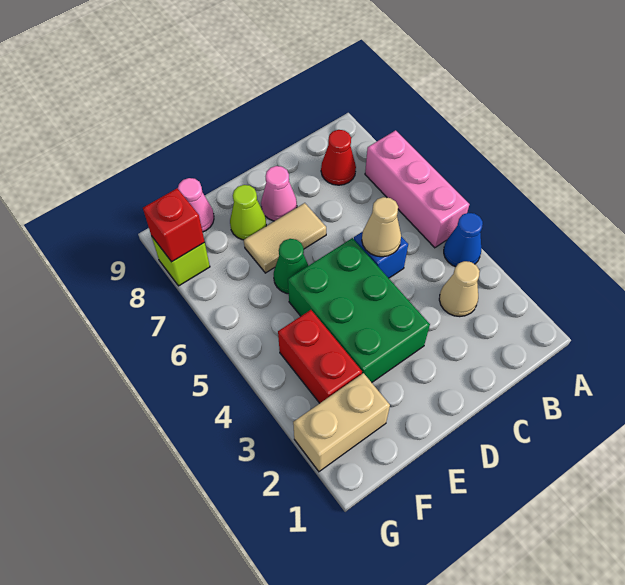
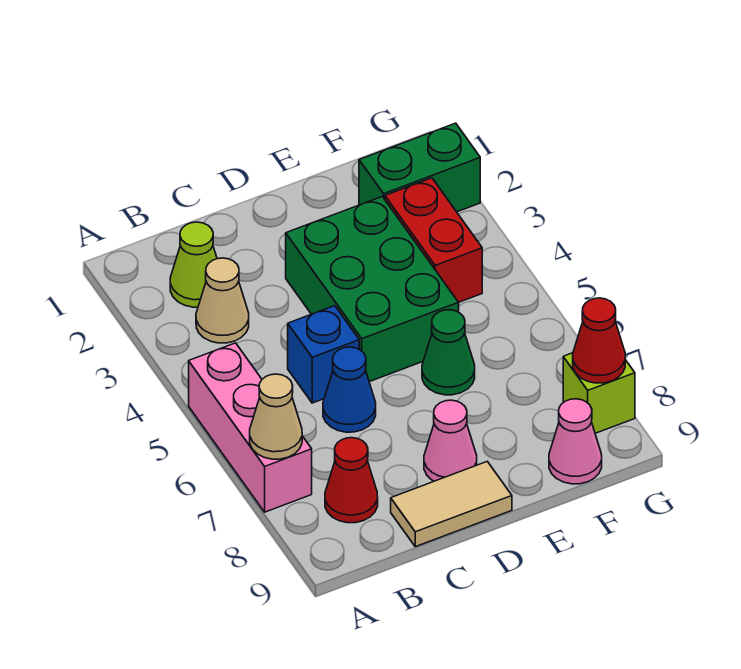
blue cone A4 level 1 -> blue cone C6 level 1
tan cone C5 level 2 -> tan cone A7 level 2
tan tile D7:E7 level 1 -> tan tile C9:D9 level 1
lime cone E8 level 1 -> lime cone B2 level 1
tan brick F2:G2 level 1 -> green brick F2:G2 level 1
red brick G8 level 2 -> red cone G8 level 2

